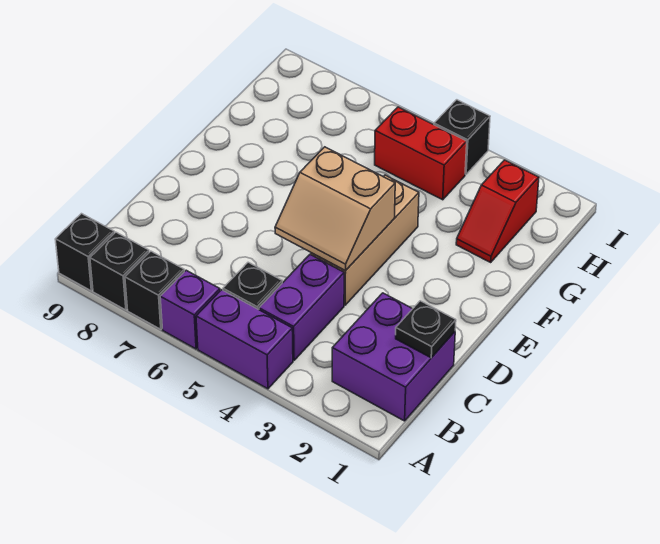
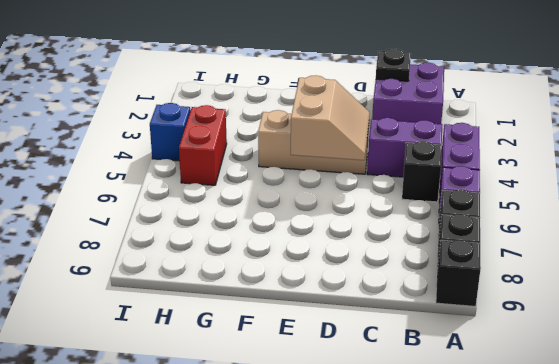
red slope G2:H2 level 1 top H -> none
black brick I4 level 1 -> blue brick I4 level 1

